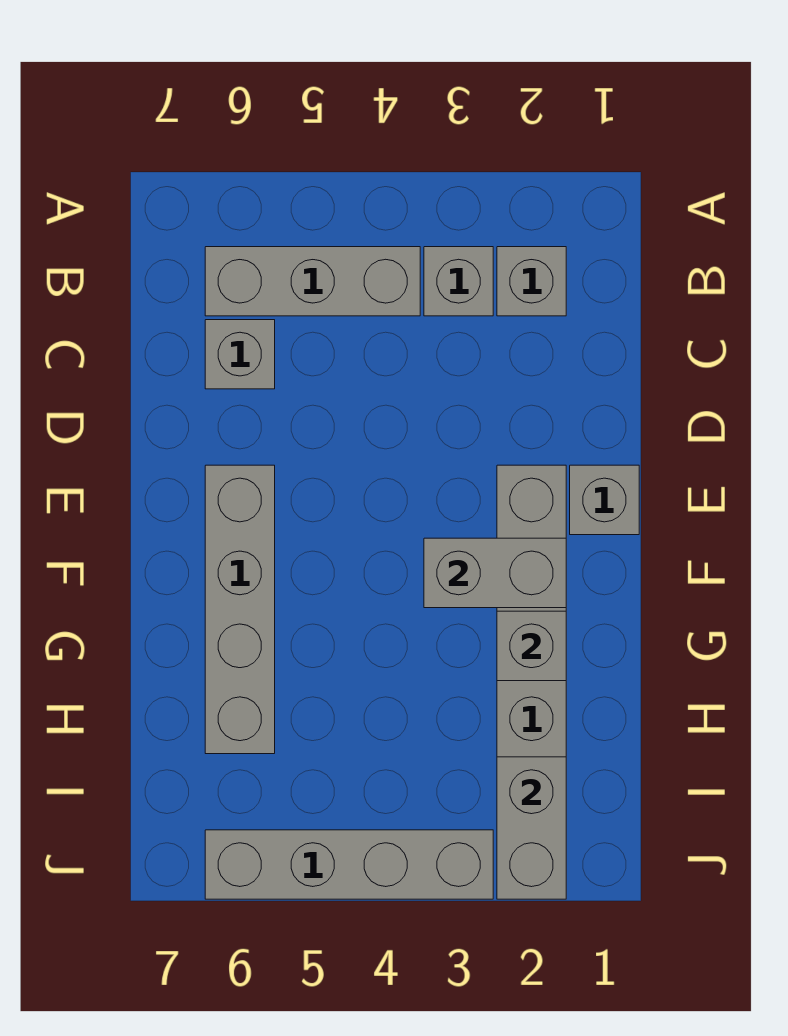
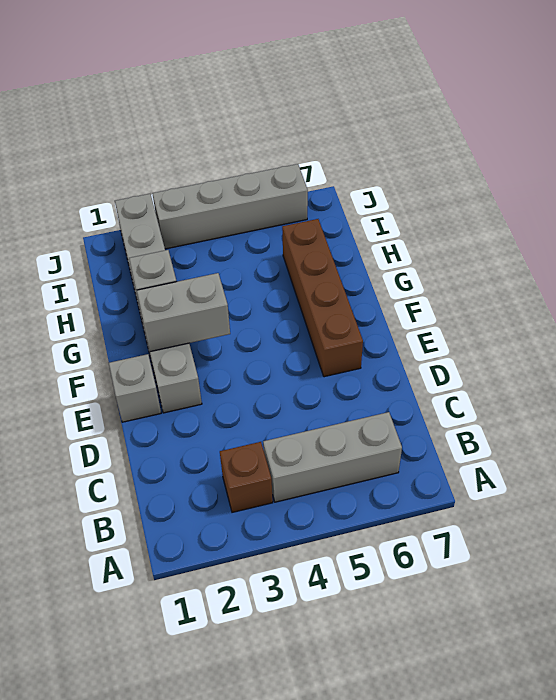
grey brick B2 level 1 -> none
grey brick B3 level 1 -> brown brick B3 level 1
grey brick C6 level 1 -> none
grey brick E6:H6 level 1 -> brown brick E6:H6 level 1
grey brick I2:J2 level 2 -> none

